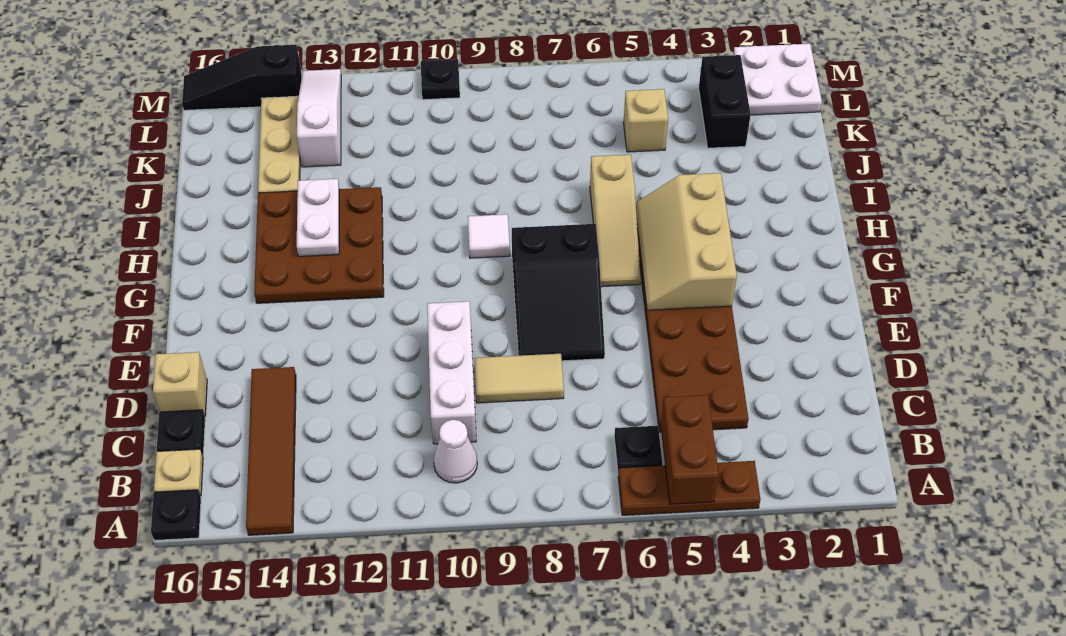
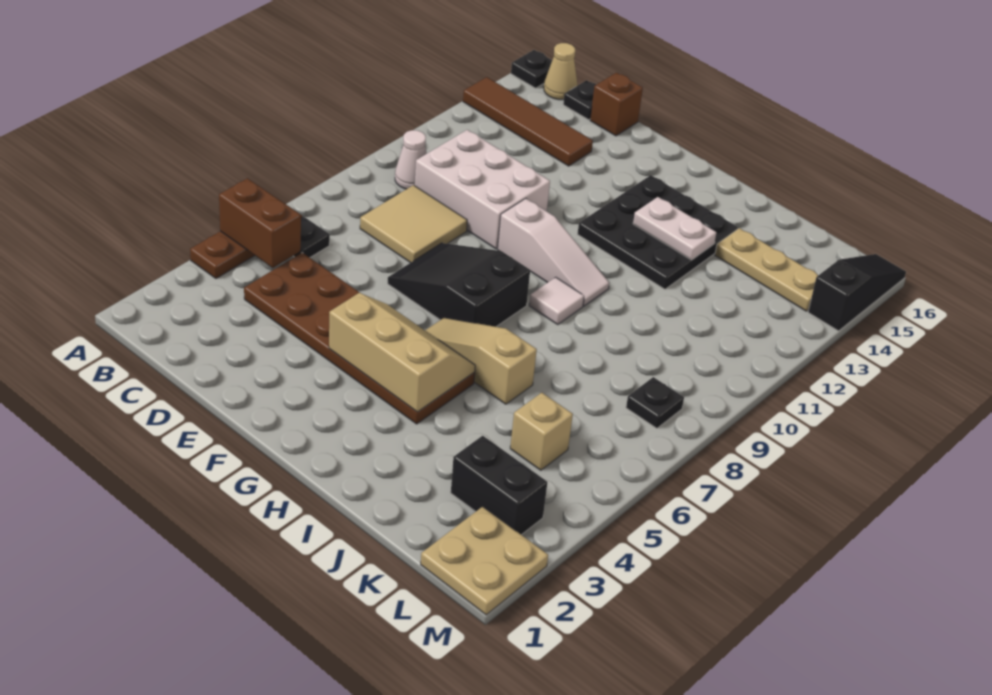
tan plate B16 level 1 -> tan cone B16 level 1
white brick C10:E10 level 1 -> white brick C10:E11 level 1
tan tile D8:D9 level 1 -> tan tile C8:D9 level 1
tan brick D16 level 1 -> brown brick D16 level 1
brown plate G12:I14 level 1 -> black plate G12:I14 level 1
white slope K13:M13 level 1 top K -> white slope F10:H10 level 1 top F
white plate L1:M2 level 1 -> tan plate L1:M2 level 1
black plate M10 level 1 -> black plate L8 level 1

